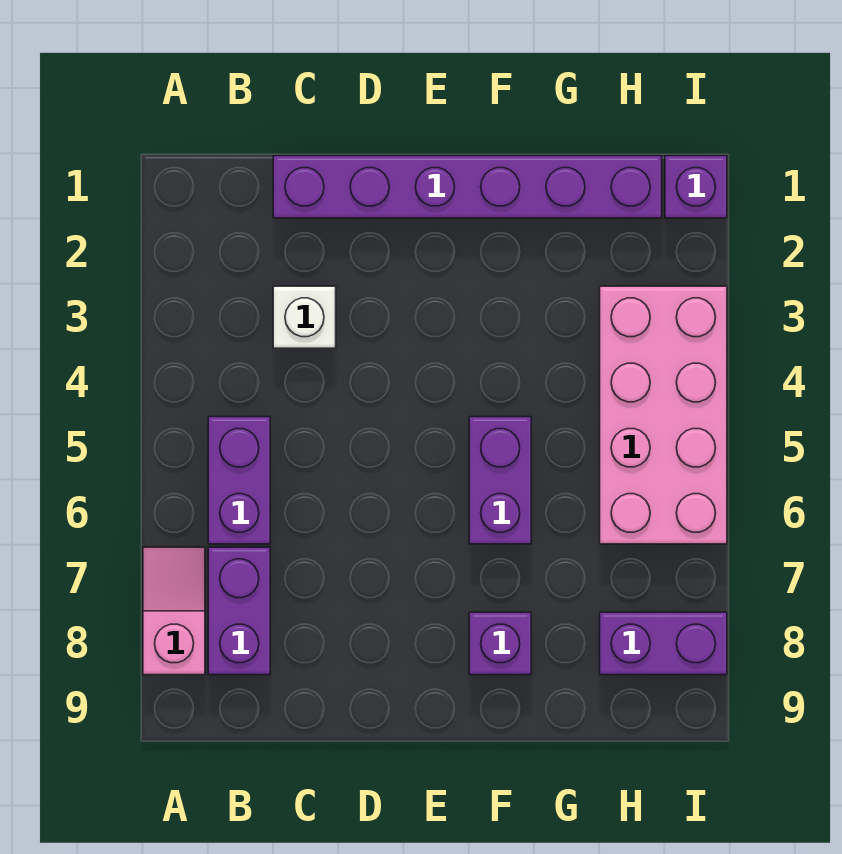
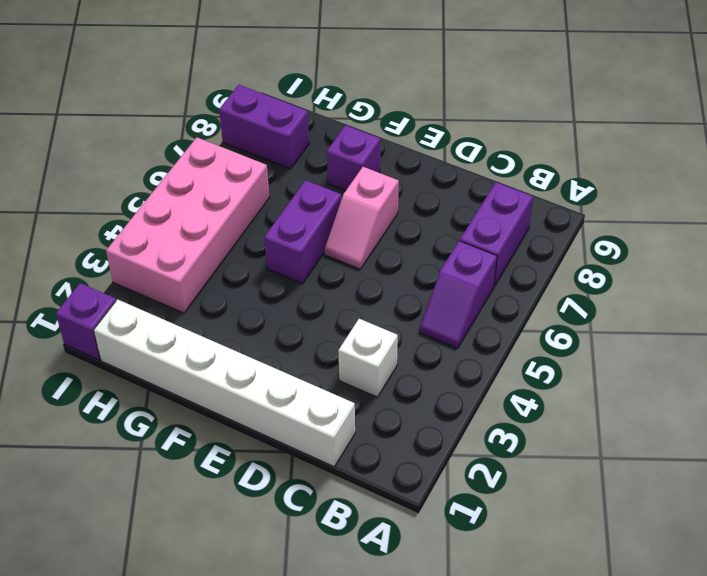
pink slope A7:A8 level 1 top 8 -> pink slope E6:E7 level 1 top 7
purple brick B5:B6 level 1 -> purple slope B5:B6 level 1 top 6
purple brick C1:H1 level 1 -> white brick C1:H1 level 1

